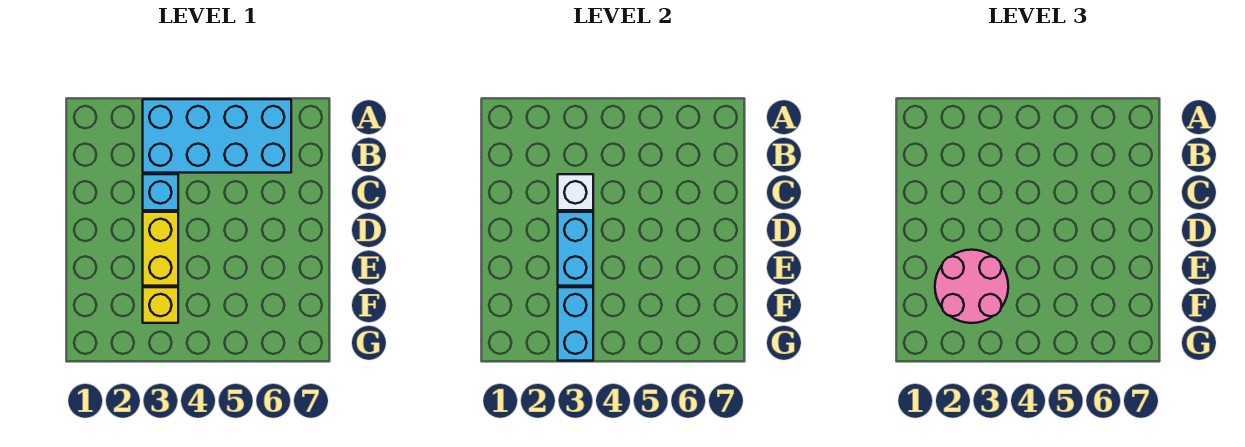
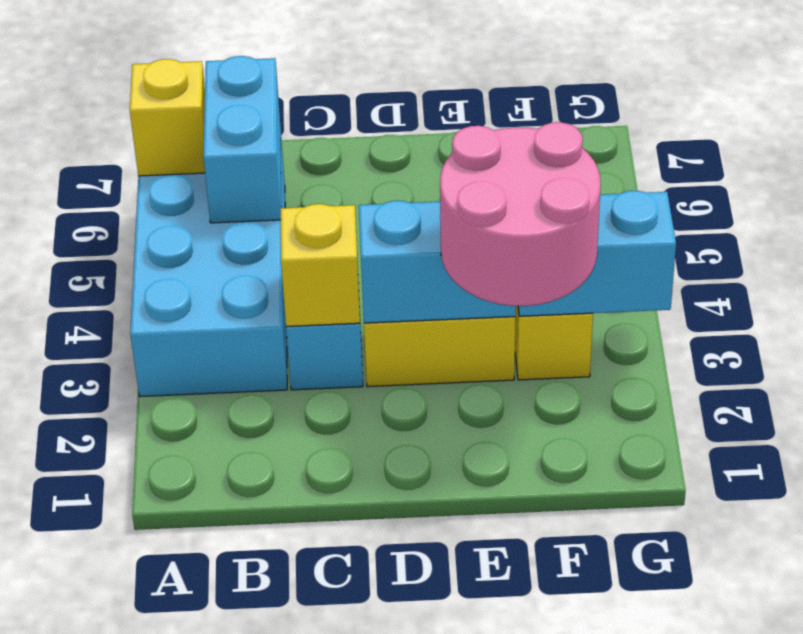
none -> yellow brick A6 level 2
none -> cyan brick B5:B6 level 2
white brick C3 level 2 -> yellow brick C3 level 2

